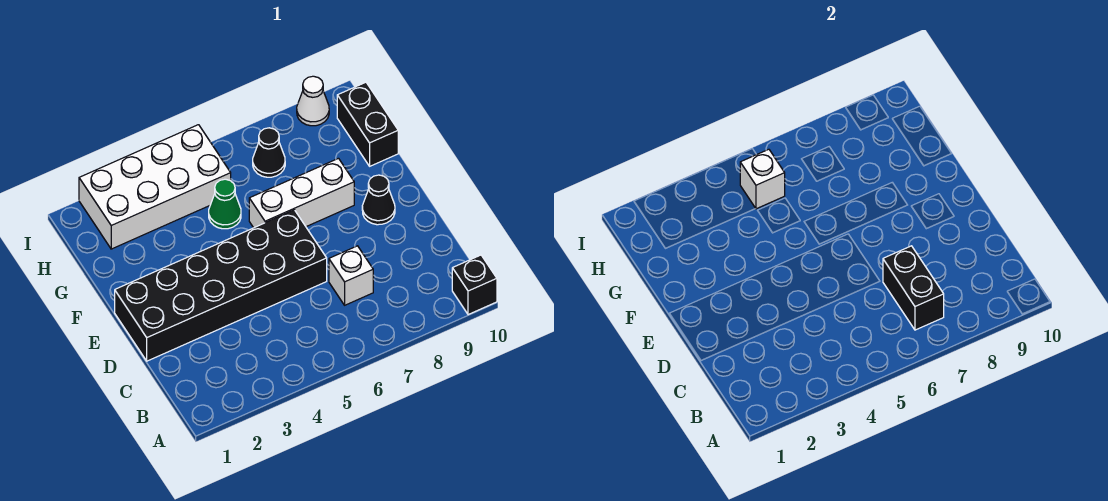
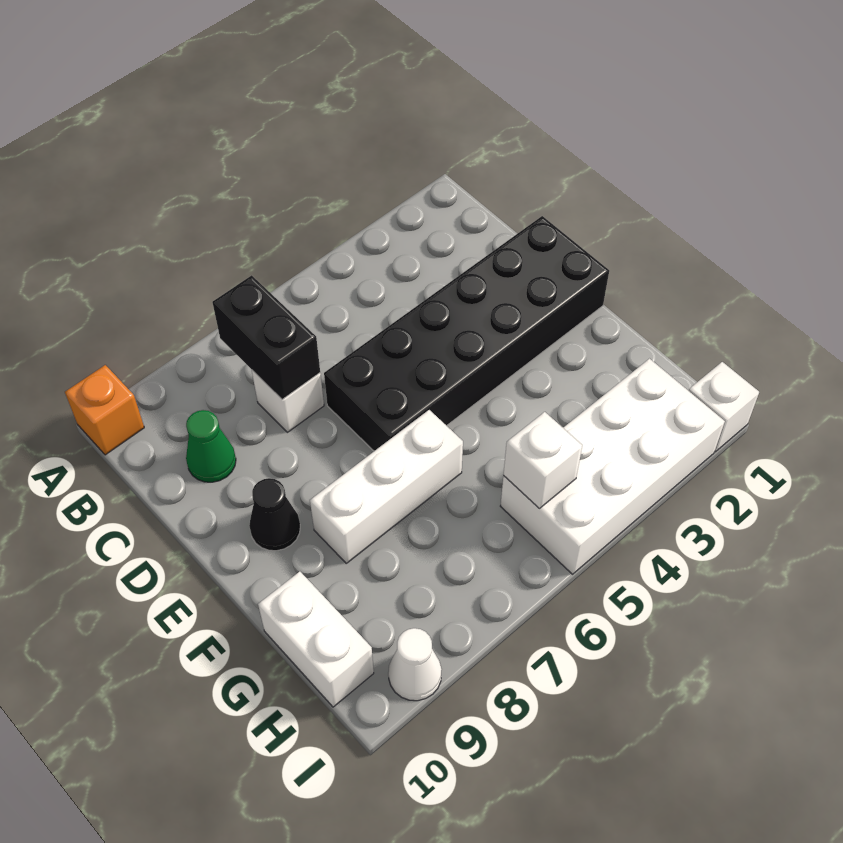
black brick A10 level 1 -> orange brick A10 level 1
green cone G5 level 1 -> green cone C9 level 1
black brick G10:H10 level 1 -> white brick G10:H10 level 1
black cone H7 level 1 -> none
none -> white brick I1 level 1

